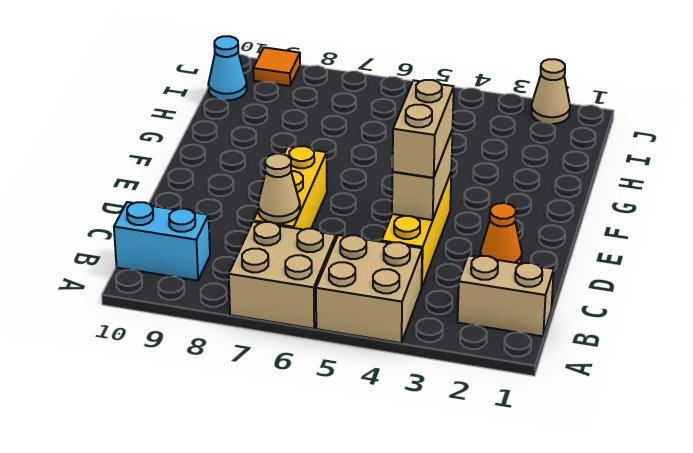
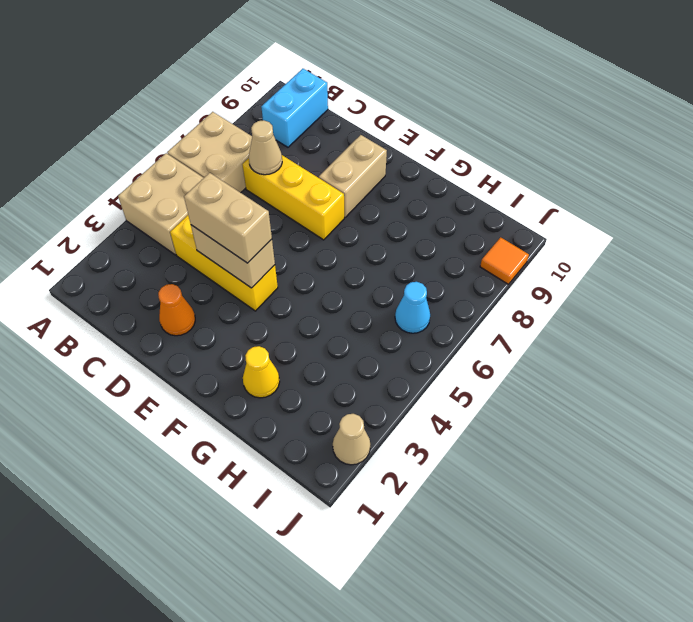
tan brick B1:B2 level 1 -> tan brick E8:E9 level 1
none -> yellow cone G2 level 1
cyan cone I10 level 1 -> cyan cone I6 level 1

